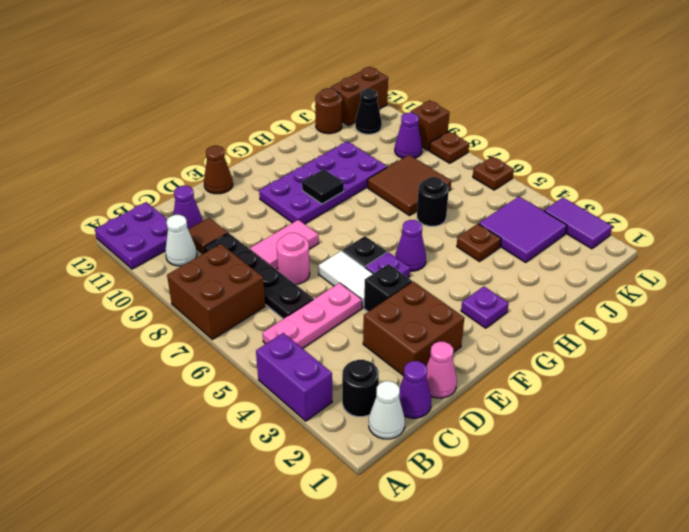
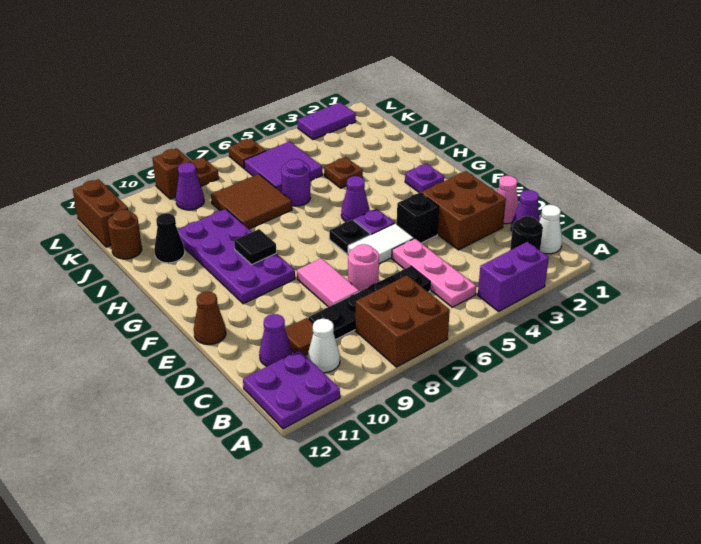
black round brick I6 level 1 -> purple round brick I6 level 1
purple tile J3:K4 level 1 -> purple tile J5:K6 level 1
black cone K11 level 1 -> black cone I11 level 1

